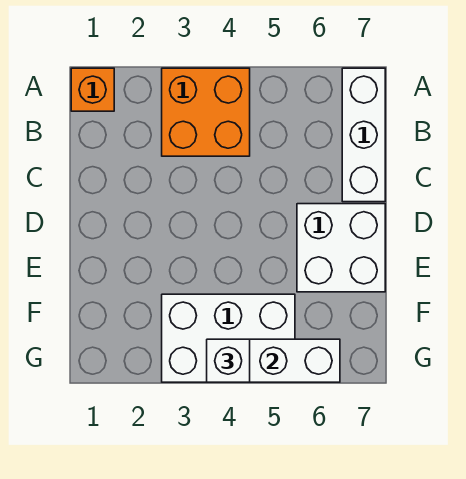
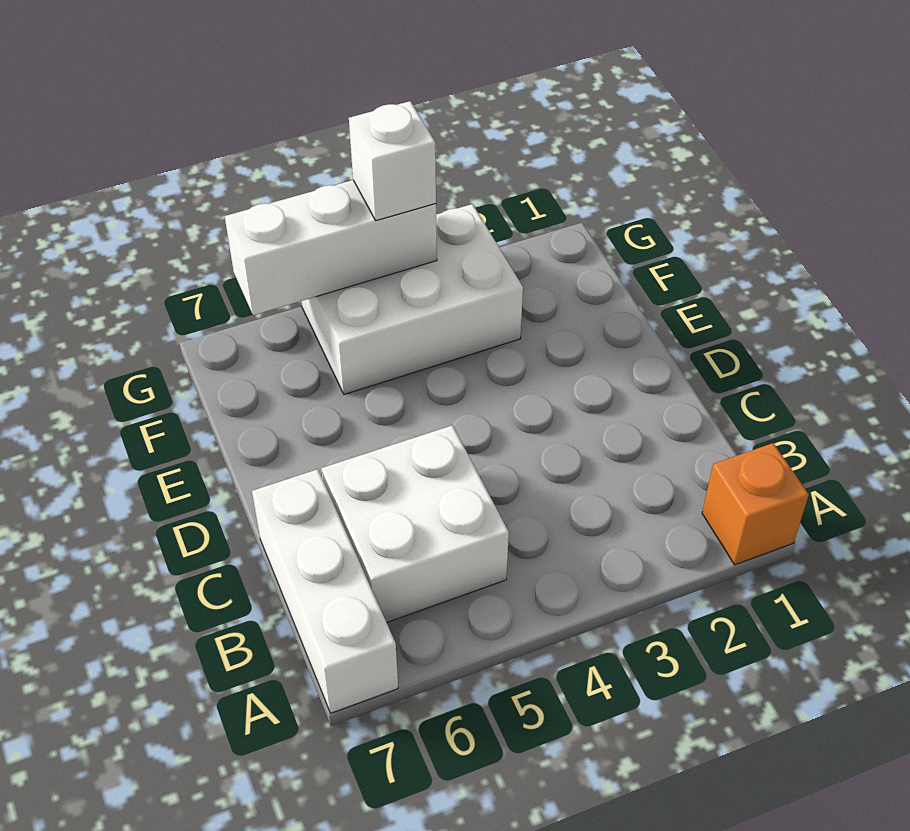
orange brick A3:B4 level 1 -> none
white brick D6:E7 level 1 -> white brick B5:C6 level 1

